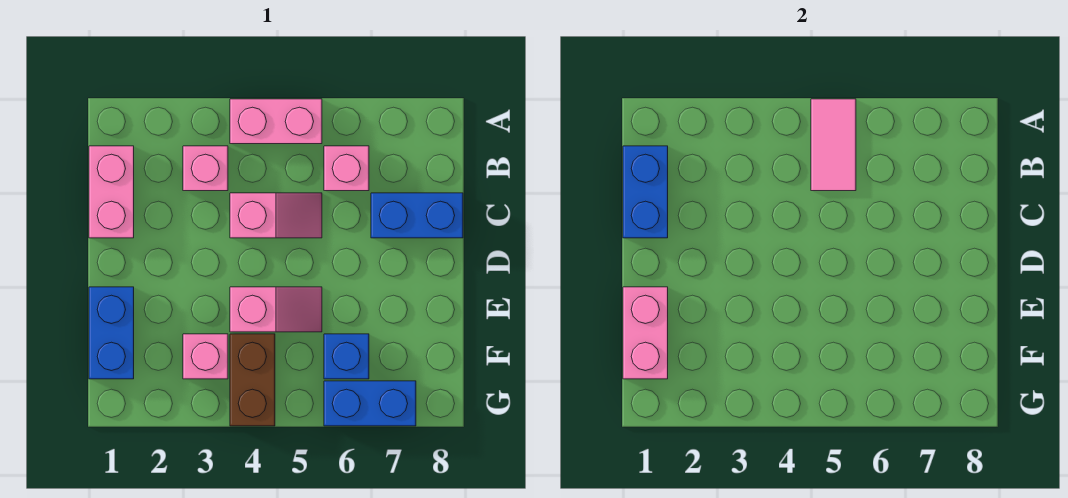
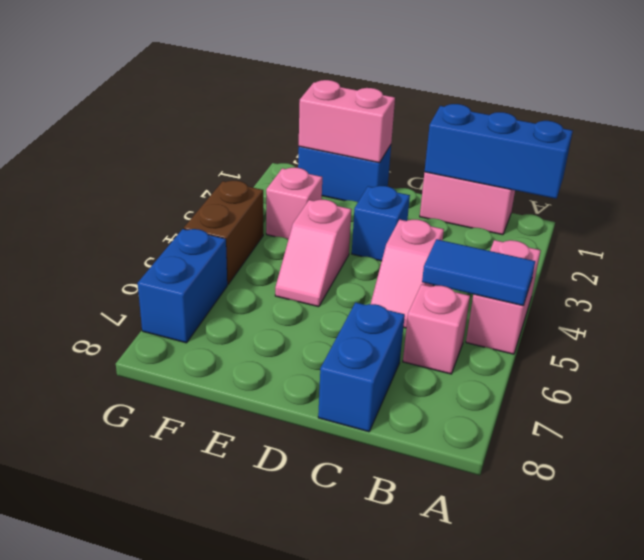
pink tile A5:B5 level 2 -> blue tile A5:B5 level 2
blue brick B1:C1 level 2 -> blue brick A1:C1 level 2
pink brick B3 level 1 -> none
brown brick F4:G4 level 1 -> brown brick G4:G5 level 1
blue brick F6 level 1 -> blue brick D3 level 1

